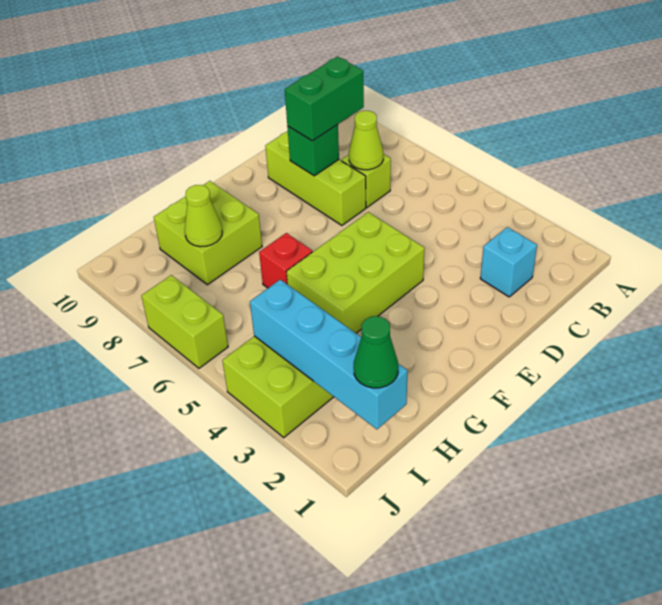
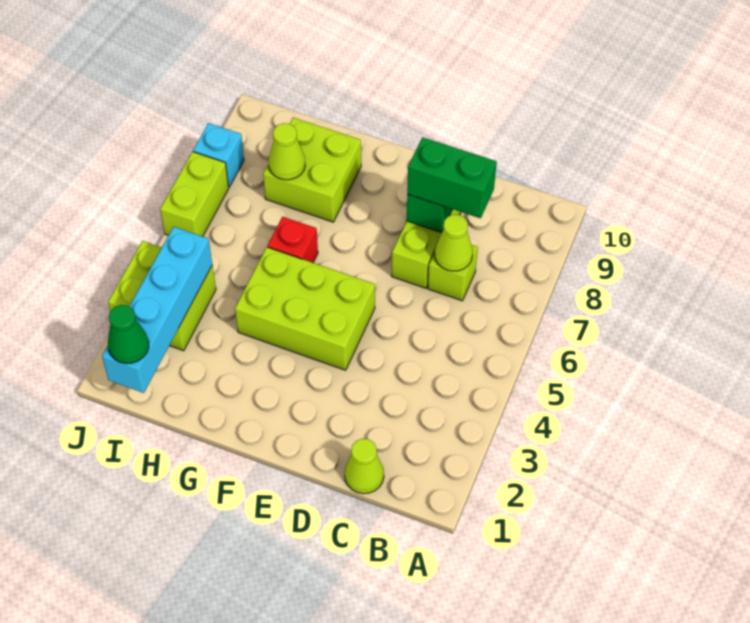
none -> lime cone C1 level 1
cyan brick C2 level 1 -> cyan brick J8 level 1

